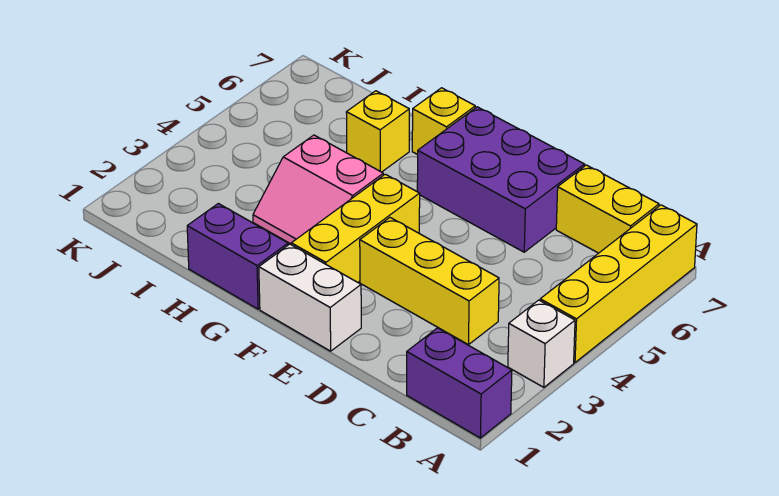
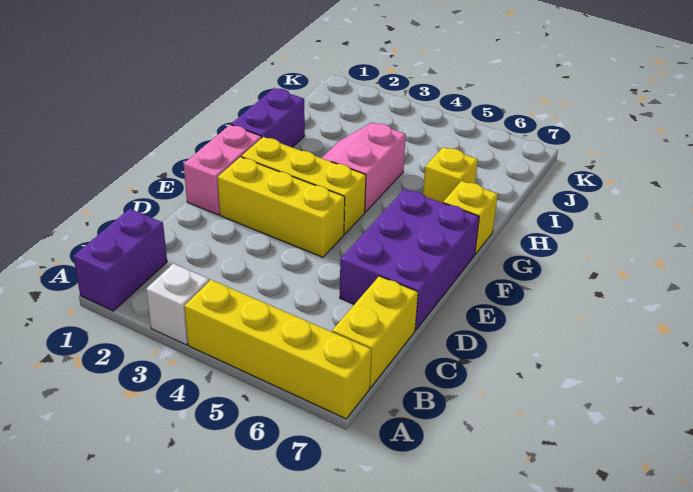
yellow brick C3:E3 level 1 -> yellow brick E2:E4 level 1
white brick E1:F1 level 1 -> pink brick E1:F1 level 1

